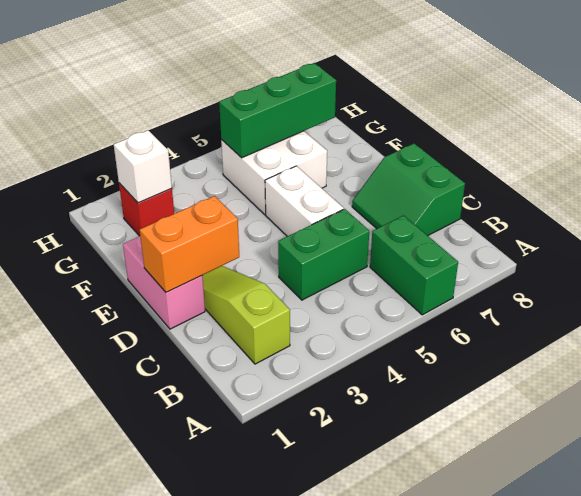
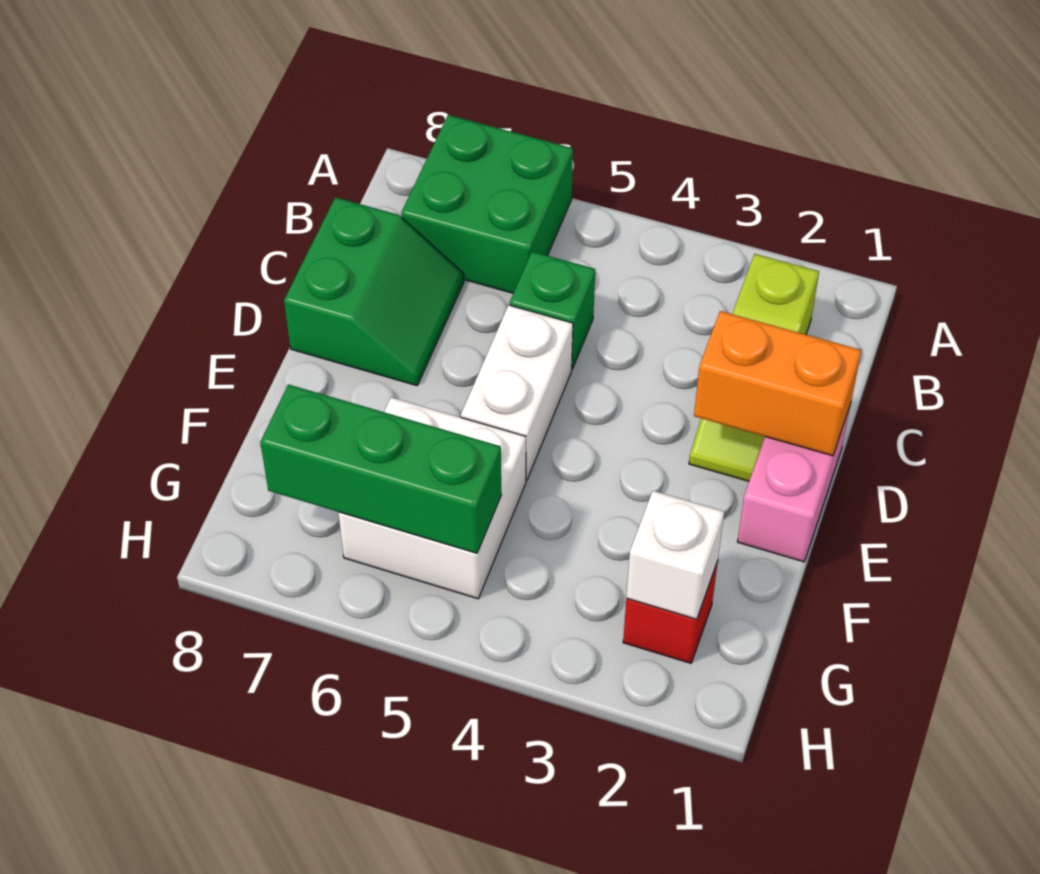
green brick A6:B6 level 1 -> green brick A6:B7 level 1
green brick C4:C5 level 1 -> green brick C5 level 1

